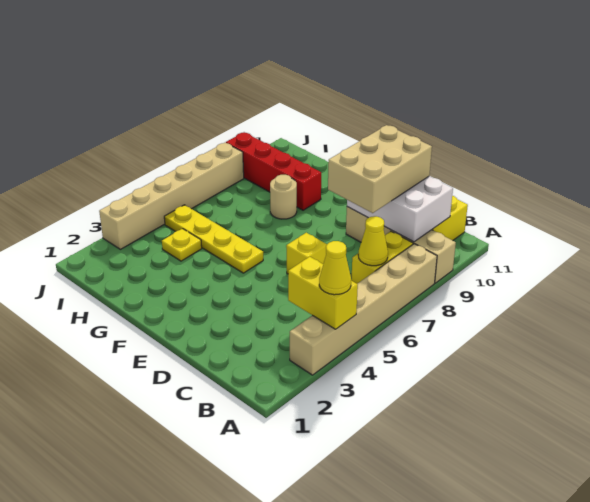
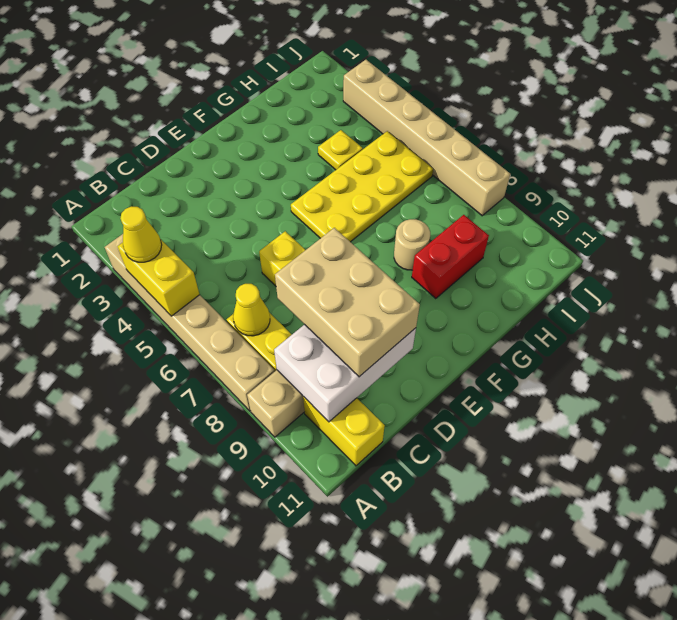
yellow brick A4:B4 level 2 -> yellow brick A4:A5 level 2
yellow plate F5:I5 level 1 -> yellow plate F5:I6 level 1
red brick G9:J9 level 1 -> red brick G9:H9 level 1

